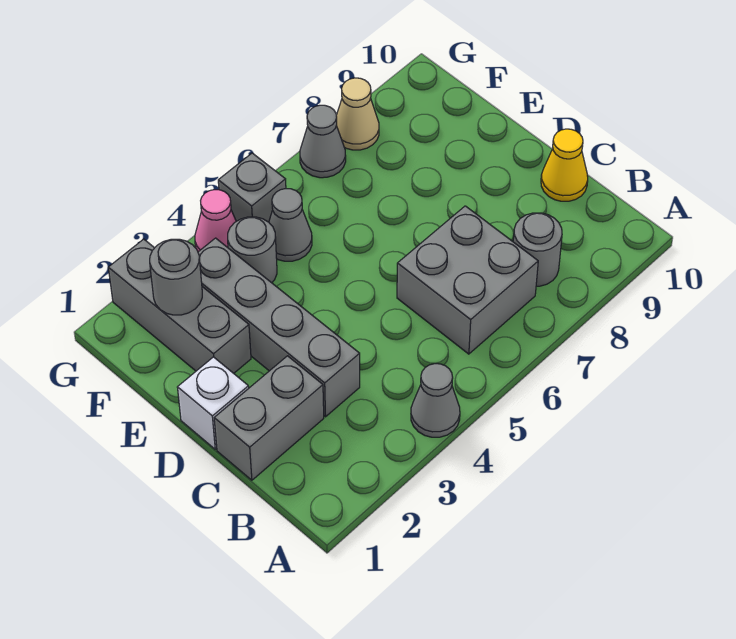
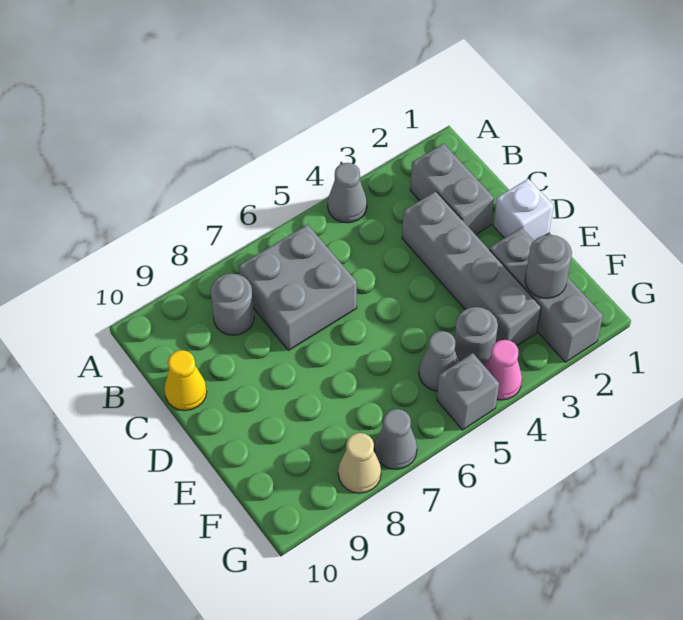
grey brick C1:C2 level 1 -> grey brick B2:C2 level 1

